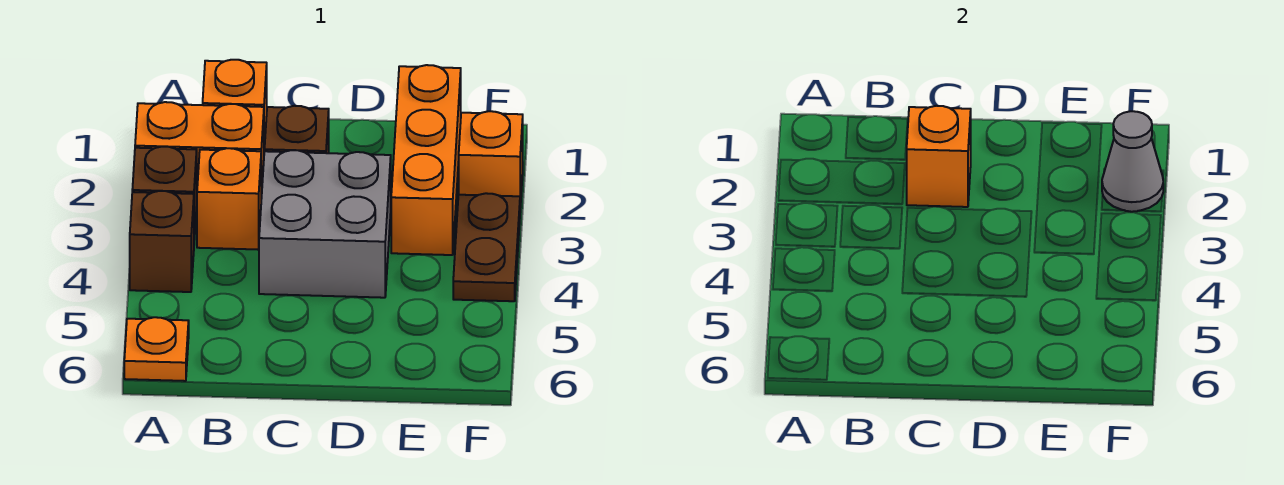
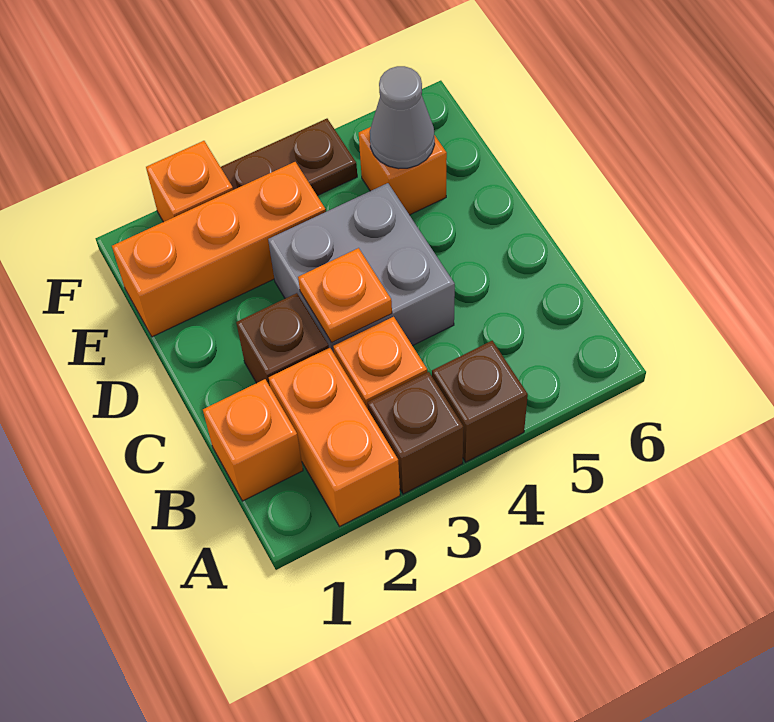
orange plate A6 level 1 -> orange plate C3 level 2
orange brick C2 level 2 -> orange brick E5 level 1
grey cone F2 level 2 -> grey cone E5 level 2

